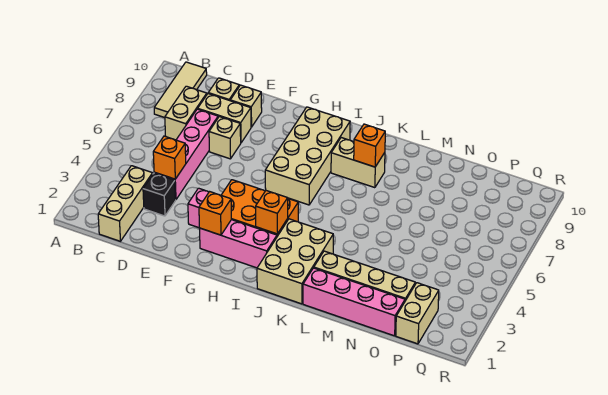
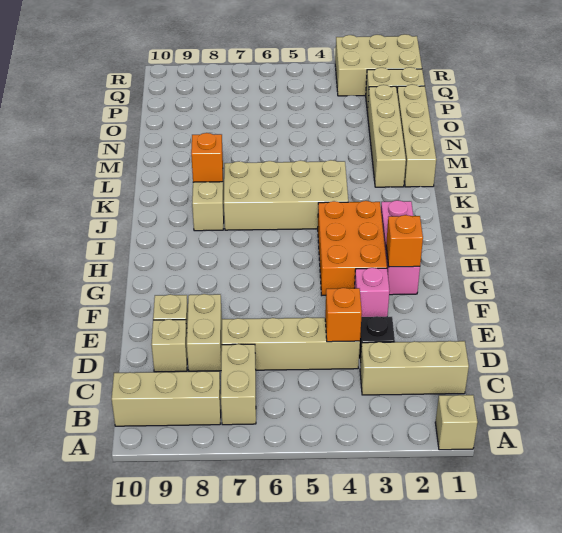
tan tile B8:B10 level 1 -> tan brick B8:B10 level 1
tan brick C7:C8 level 1 -> tan brick B7:C7 level 1
pink brick D4:D7 level 1 -> tan brick D4:D7 level 1
tan brick E7 level 1 -> tan brick A1 level 1
tan brick H6:I9 level 1 -> tan brick J4:K7 level 1
orange brick I3 level 2 -> none
tan brick J1:K3 level 1 -> tan brick Q1:R3 level 1
pink brick L1:O1 level 1 -> tan brick L1:O1 level 1

